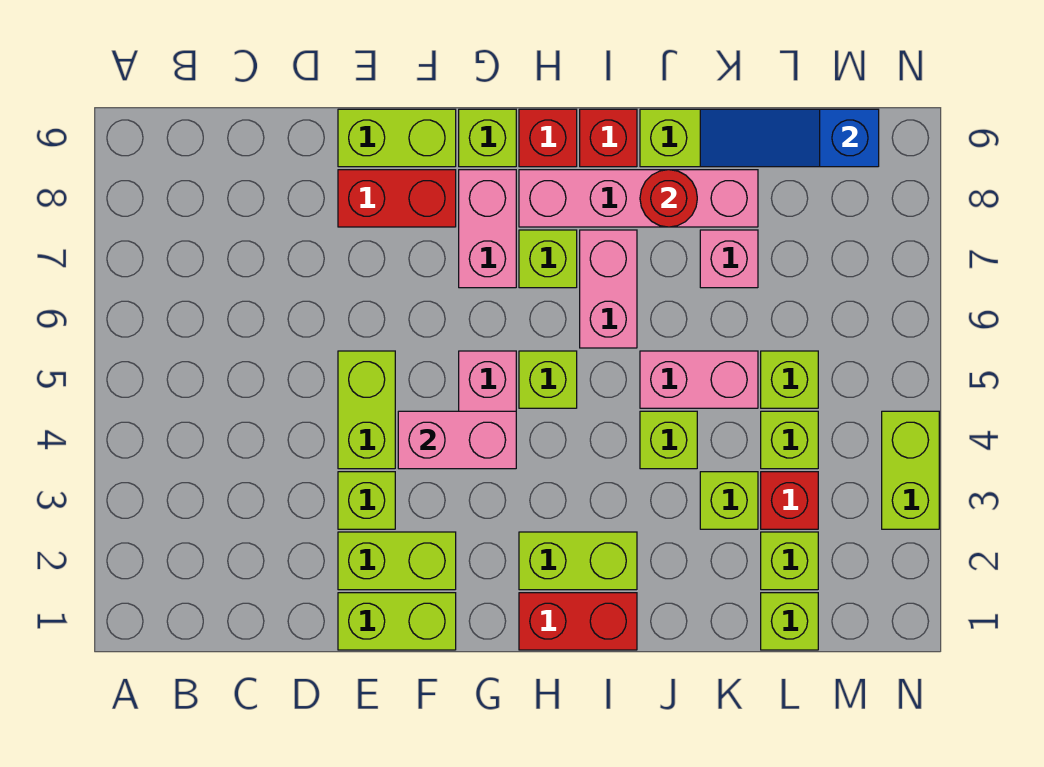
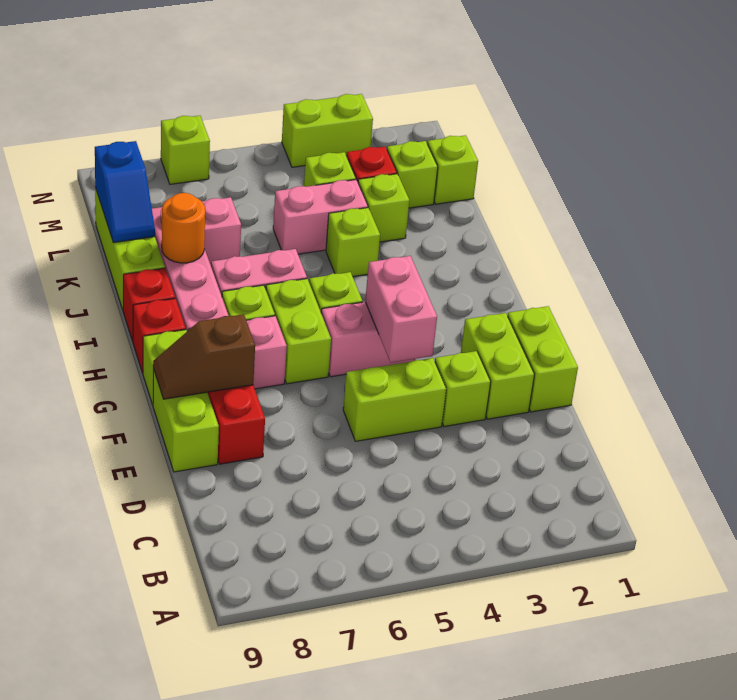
none -> brown slope F8:F9 level 2 top 8
red brick H1:I1 level 1 -> none
lime brick H2:I2 level 1 -> lime brick G6:H6 level 1
pink brick J5:K5 level 1 -> pink brick K4:K5 level 1
red round brick J8 level 2 -> orange round brick J8 level 2
blue slope K9:M9 level 2 top M -> blue slope K9:L9 level 2 top L
lime brick L5 level 1 -> lime brick N7 level 1

